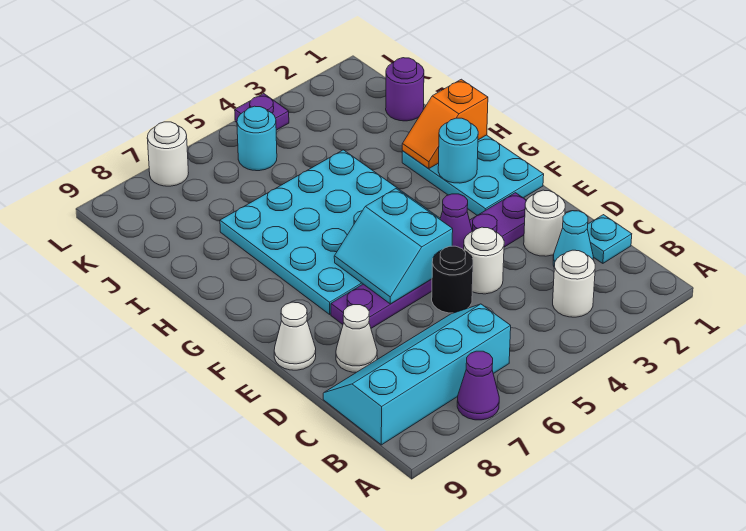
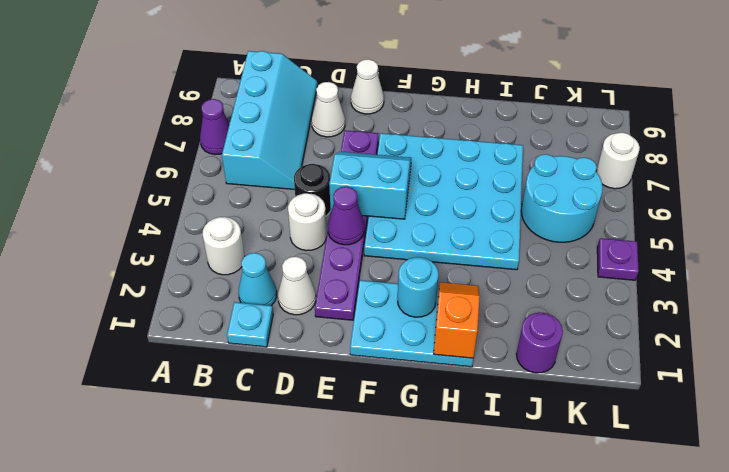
white round brick D2 level 1 -> white cone D2 level 1
cyan round brick K5 level 1 -> cyan round brick J5:K6 level 1

